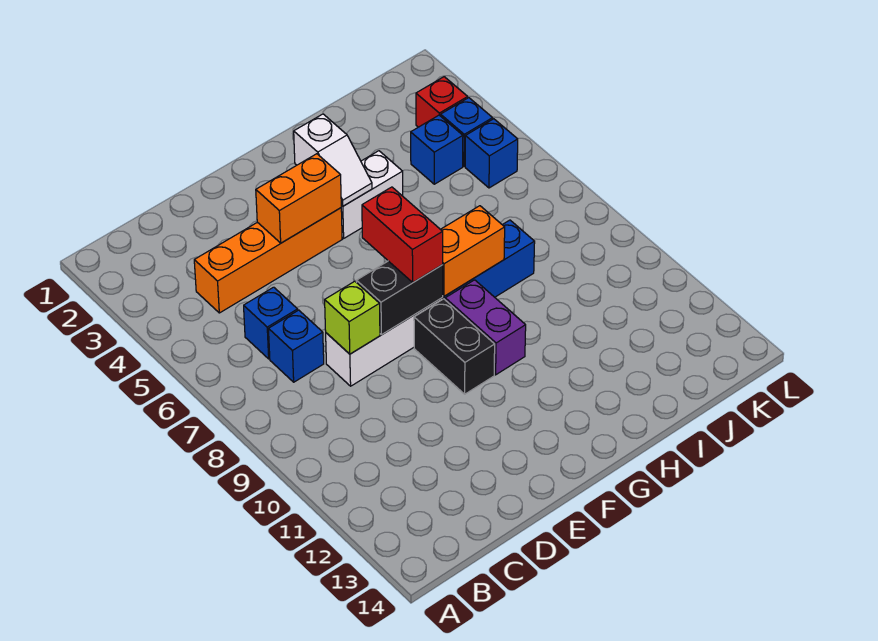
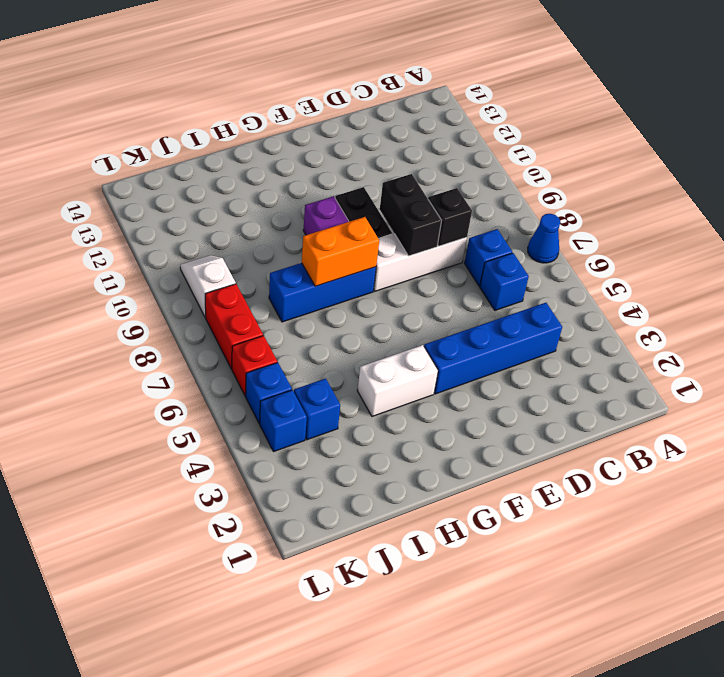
none -> blue cone A7 level 1
orange brick C4:F4 level 1 -> blue brick C4:F4 level 1
lime brick D8 level 2 -> black brick D8 level 2
orange brick E4:F4 level 2 -> none
black brick E8:F8 level 2 -> black brick E8:E9 level 2
red brick F7:F8 level 3 -> red brick K7:K8 level 1
white slope G3:G4 level 2 top 3 -> white slope K9:K10 level 1 top 9
red brick K3 level 1 -> red brick K6 level 1

